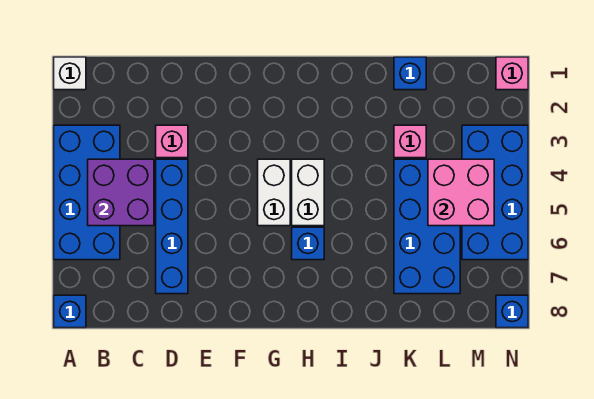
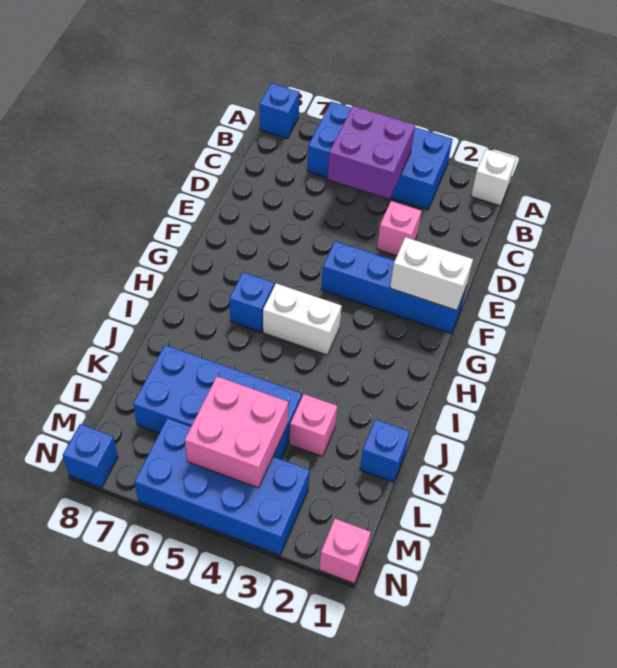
blue brick D4:D7 level 1 -> blue brick F1:F4 level 1
white brick G4:G5 level 1 -> white brick F1:F2 level 2

